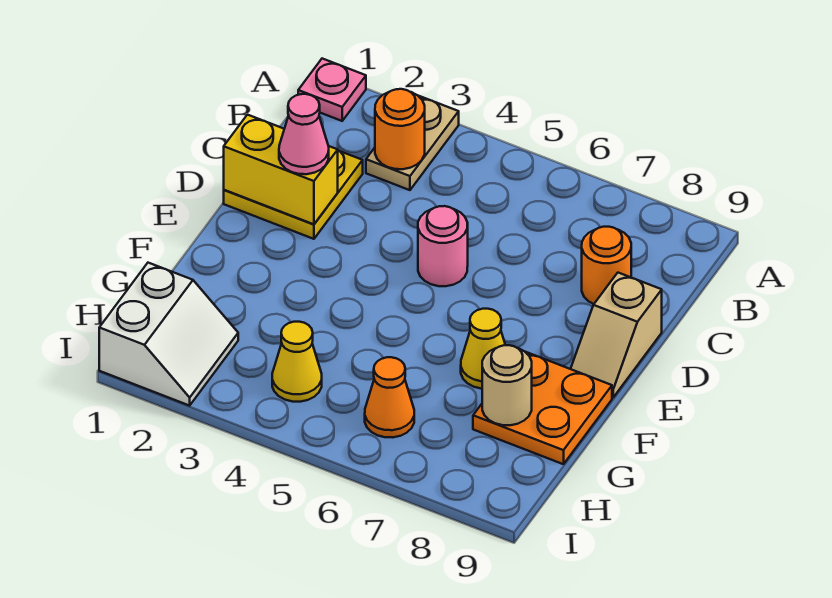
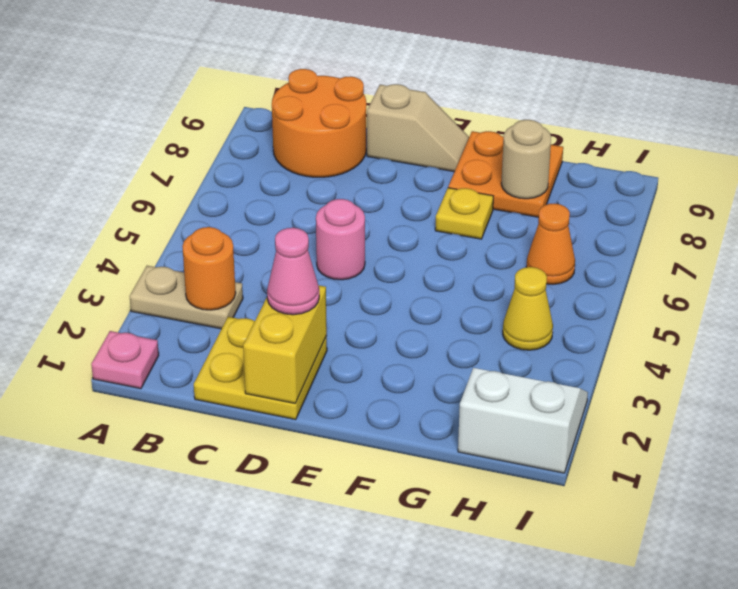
orange round brick C8 level 1 -> orange round brick B8:C9 level 1
yellow cone F7 level 1 -> yellow plate F7 level 1

